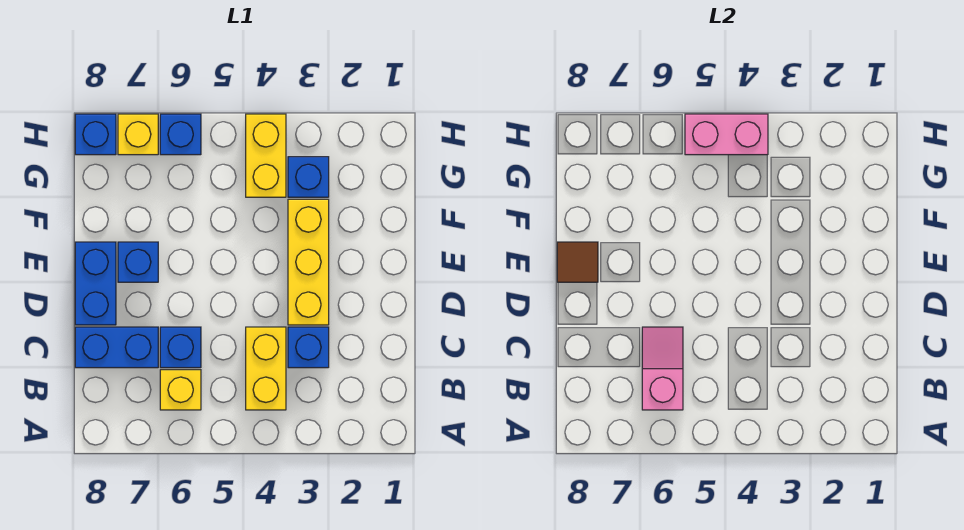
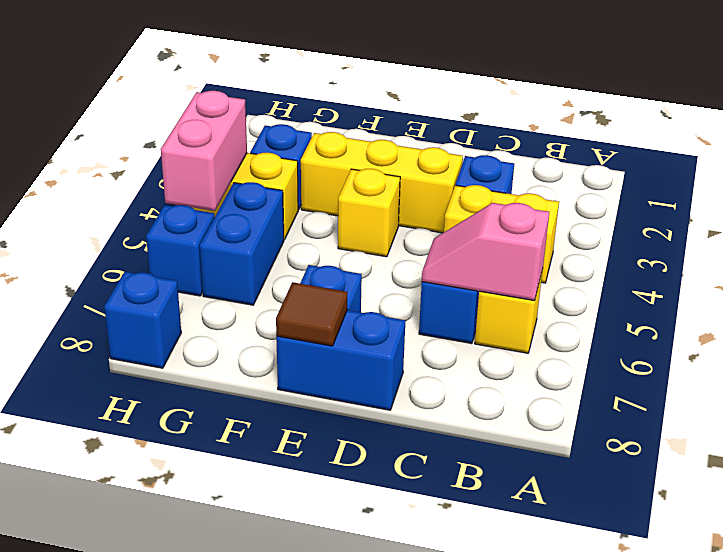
blue brick C7:C8 level 1 -> blue brick G5:G6 level 1
yellow brick H7 level 1 -> yellow brick E4 level 1

